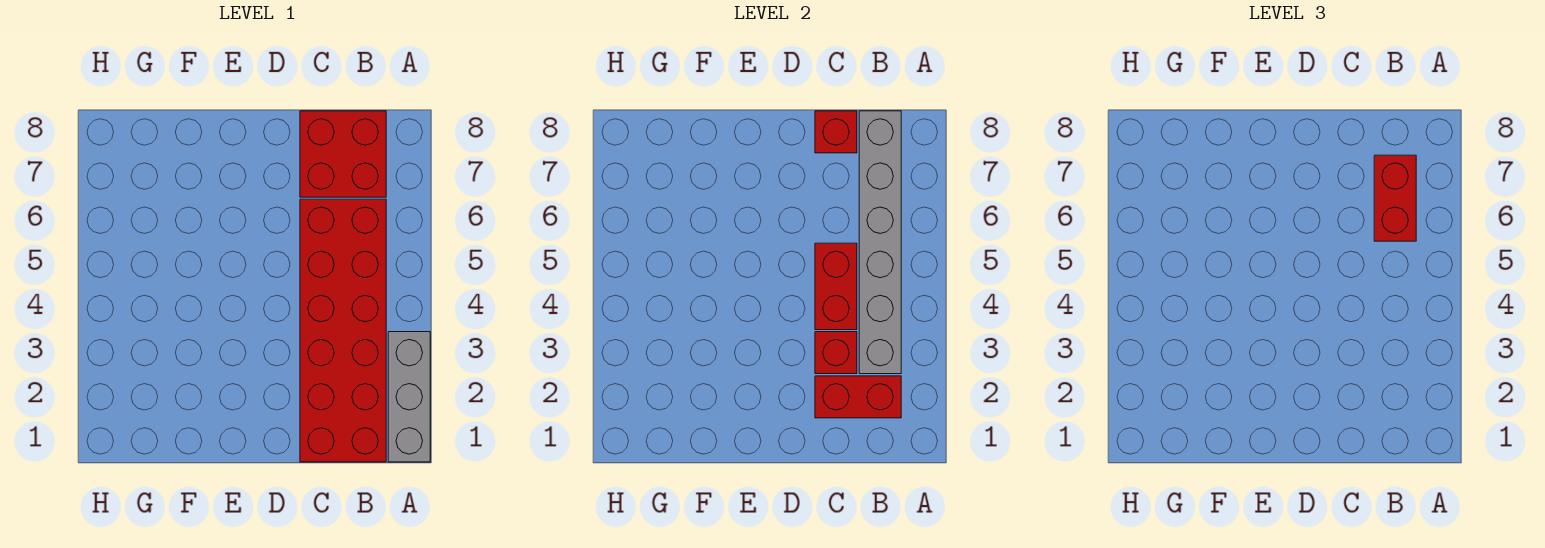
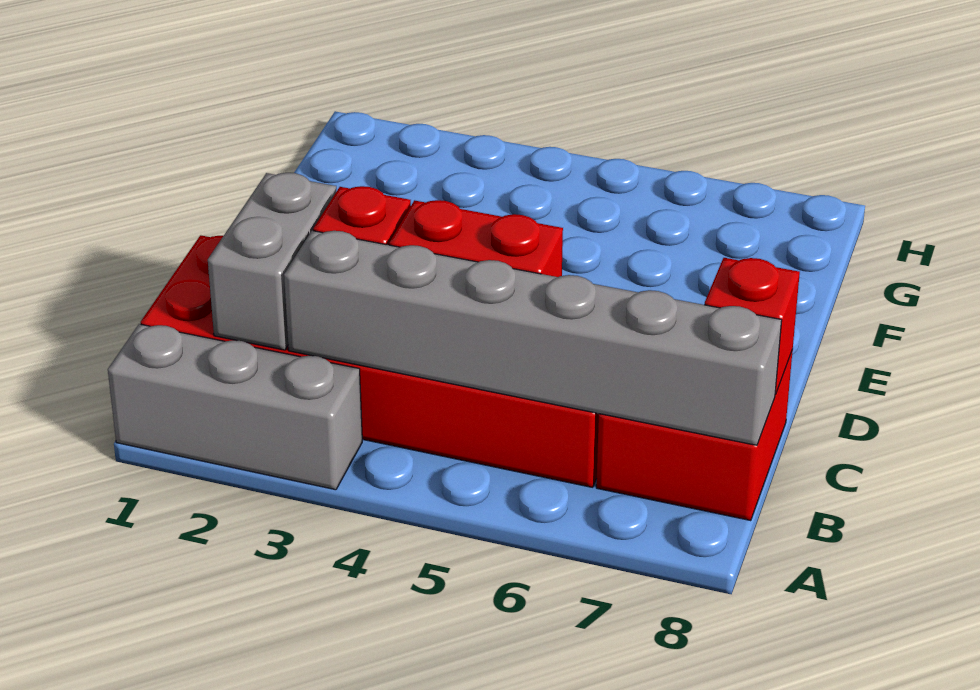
red brick B2:C2 level 2 -> grey brick B2:C2 level 2
red brick B6:B7 level 3 -> none

